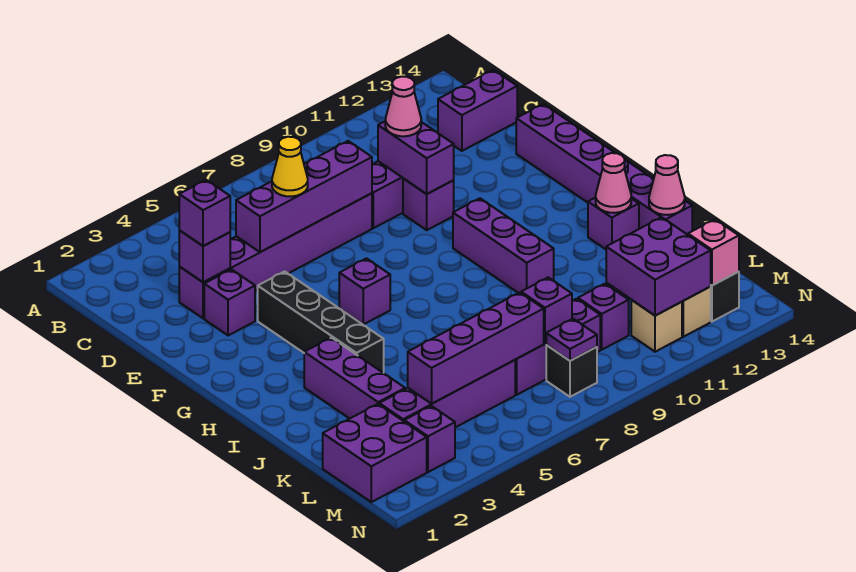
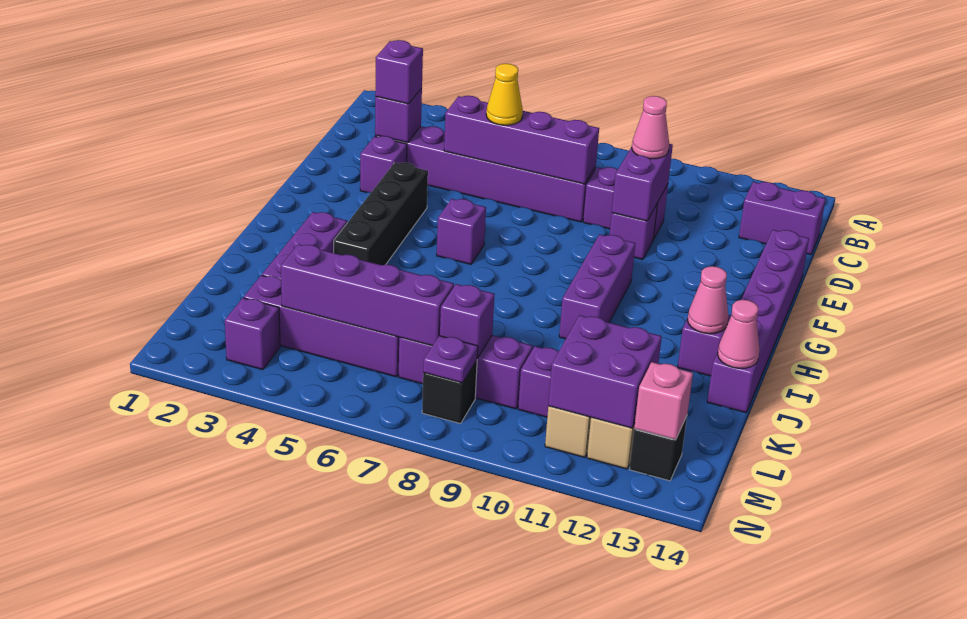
purple brick L1:M2 level 1 -> none

